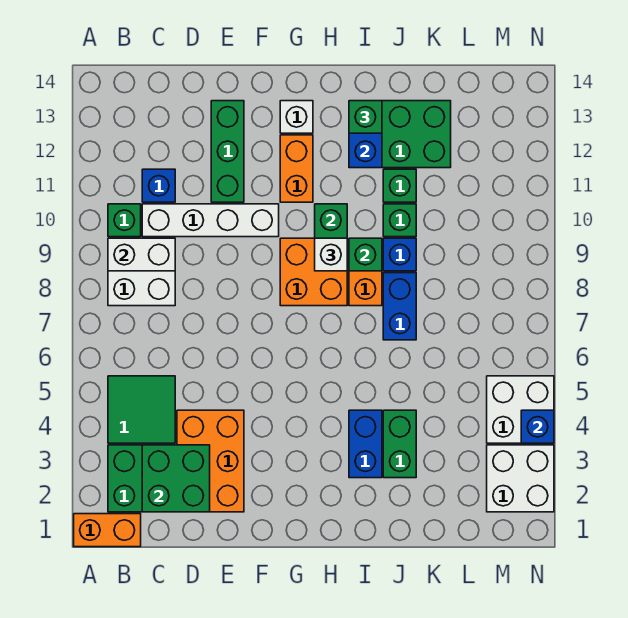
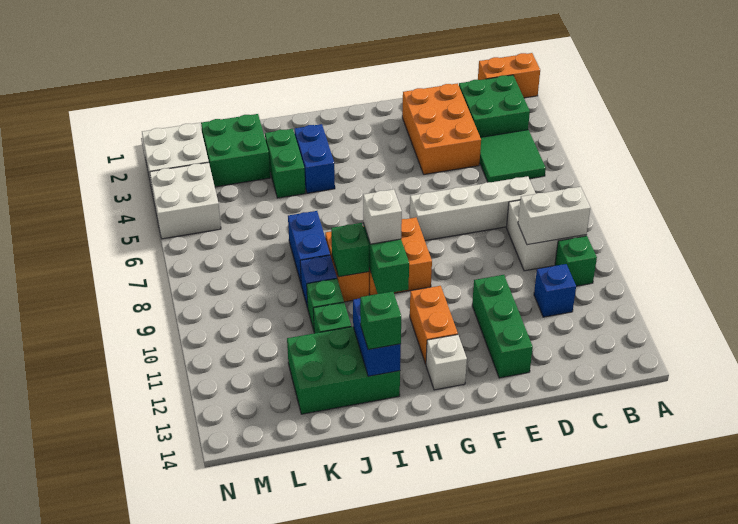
green brick C2:D3 level 2 -> green brick K2:L3 level 1
white brick C10:F10 level 1 -> white brick C7:F7 level 1
blue brick N4 level 2 -> none

